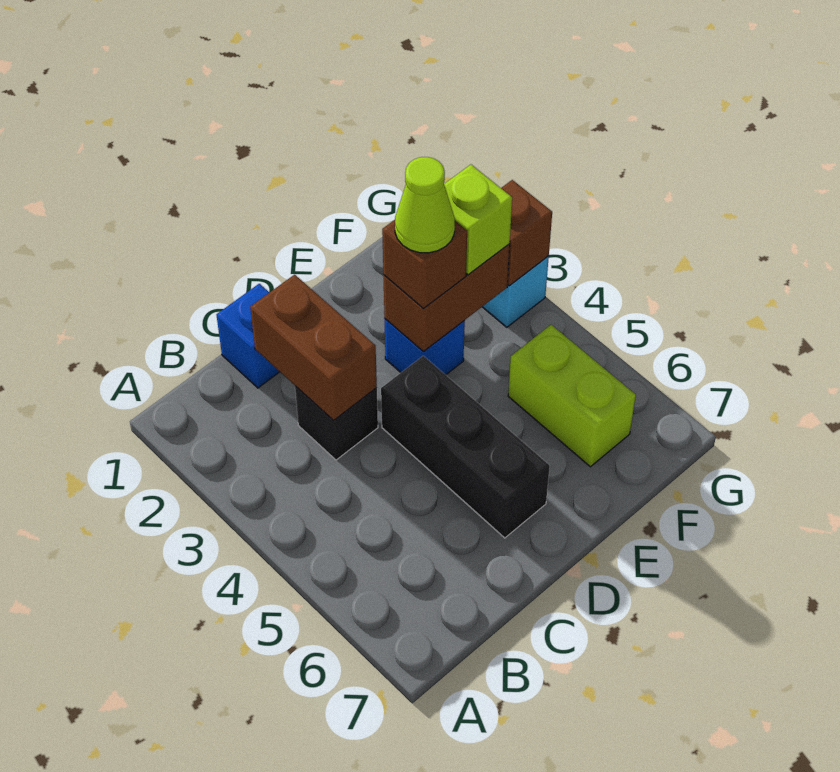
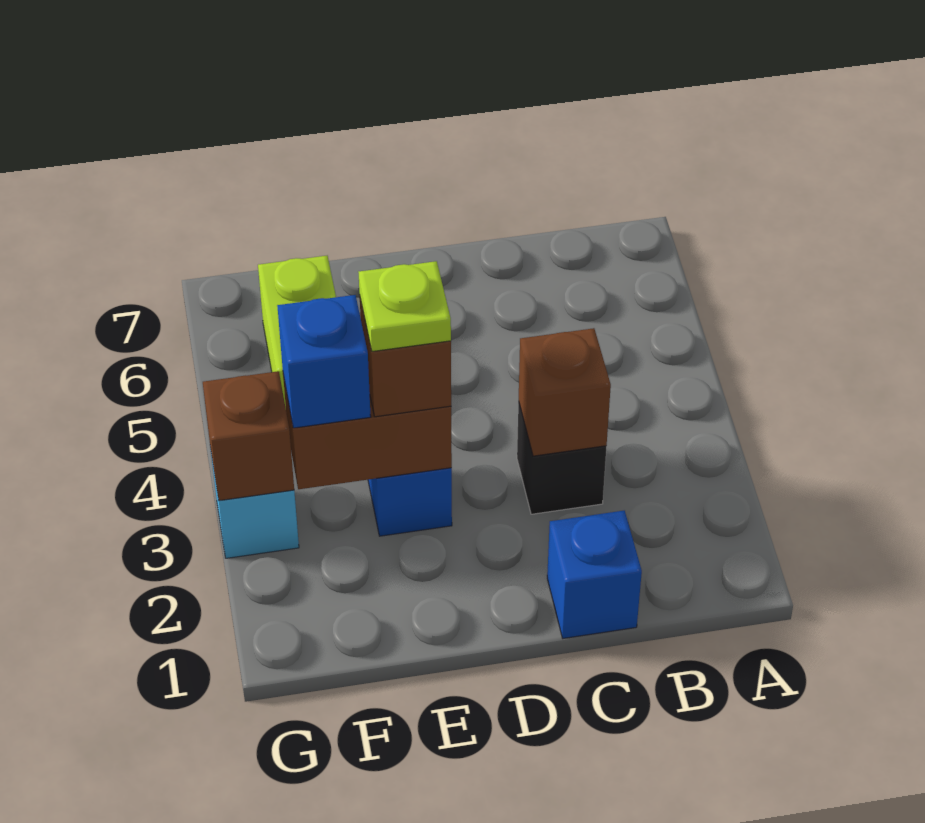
brown brick C2:C3 level 2 -> brown brick C3 level 2
black brick D4:D6 level 1 -> none
lime cone E3 level 4 -> lime plate E3 level 4
lime brick F3 level 3 -> blue brick F3 level 3

